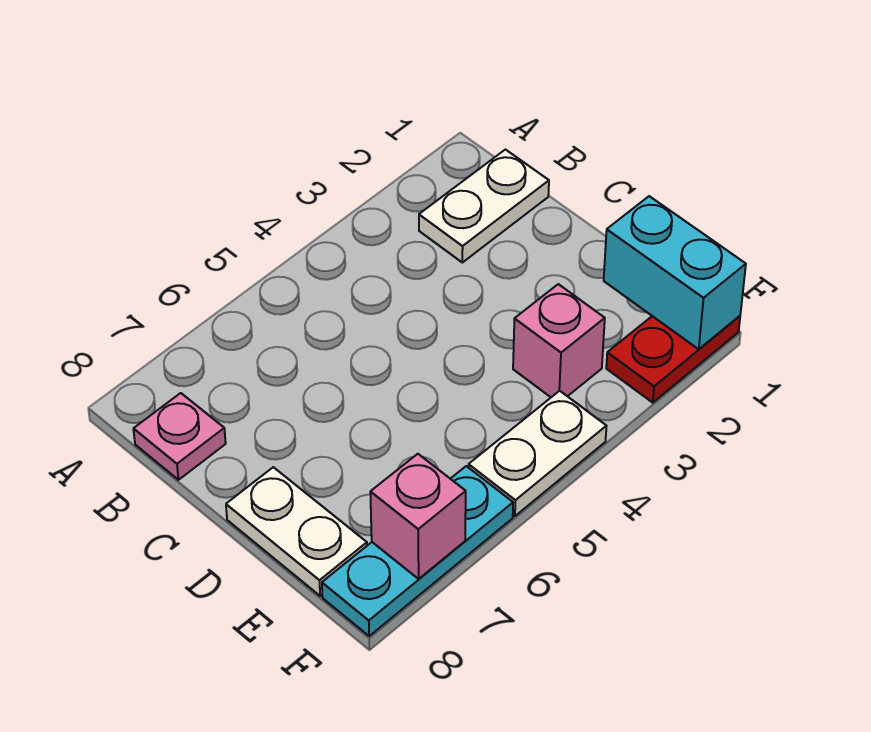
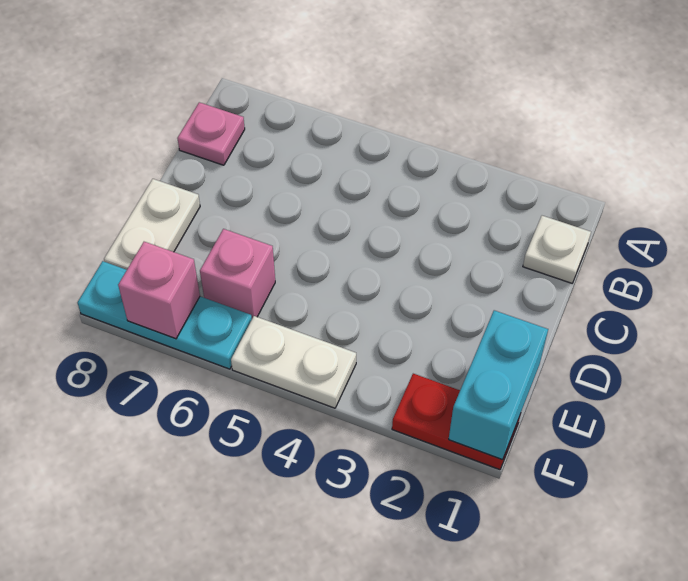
white plate B1:B2 level 1 -> white plate B1 level 1
pink brick E3 level 1 -> pink brick E6 level 1

